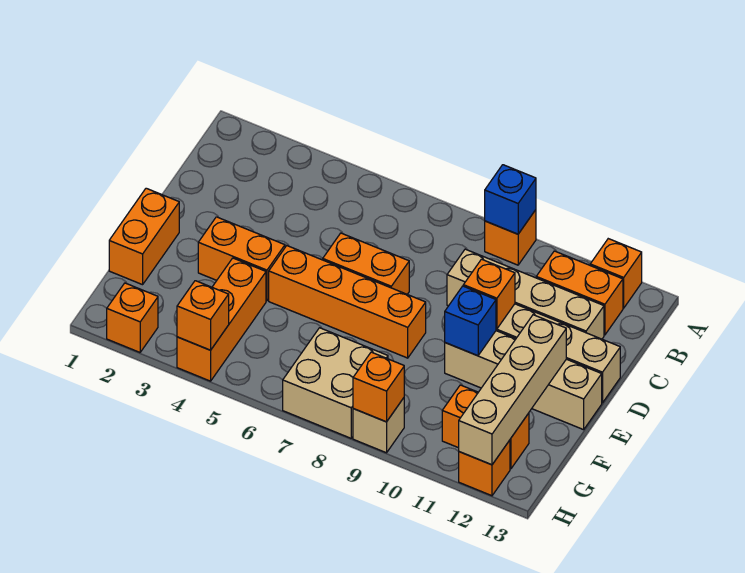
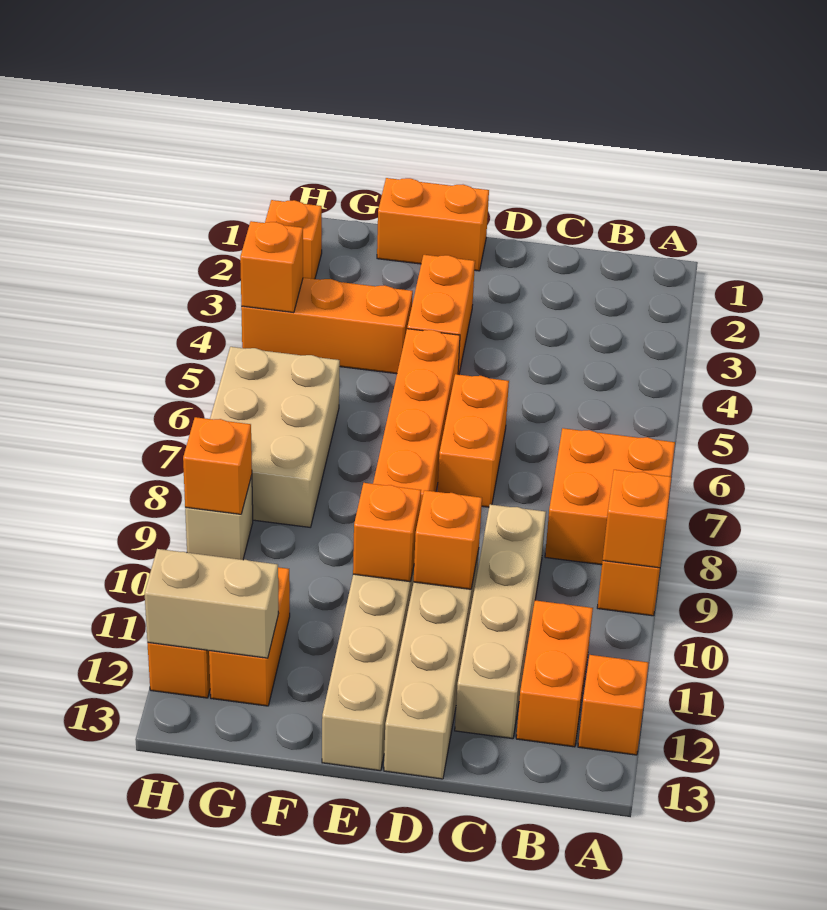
none -> orange brick A7:B8 level 1
blue brick A9 level 2 -> orange brick A9 level 2
blue brick E10 level 2 -> orange brick E10 level 2
tan brick E12:H12 level 2 -> tan brick G12:H12 level 2
tan brick G7:H8 level 1 -> tan brick G6:H8 level 1

